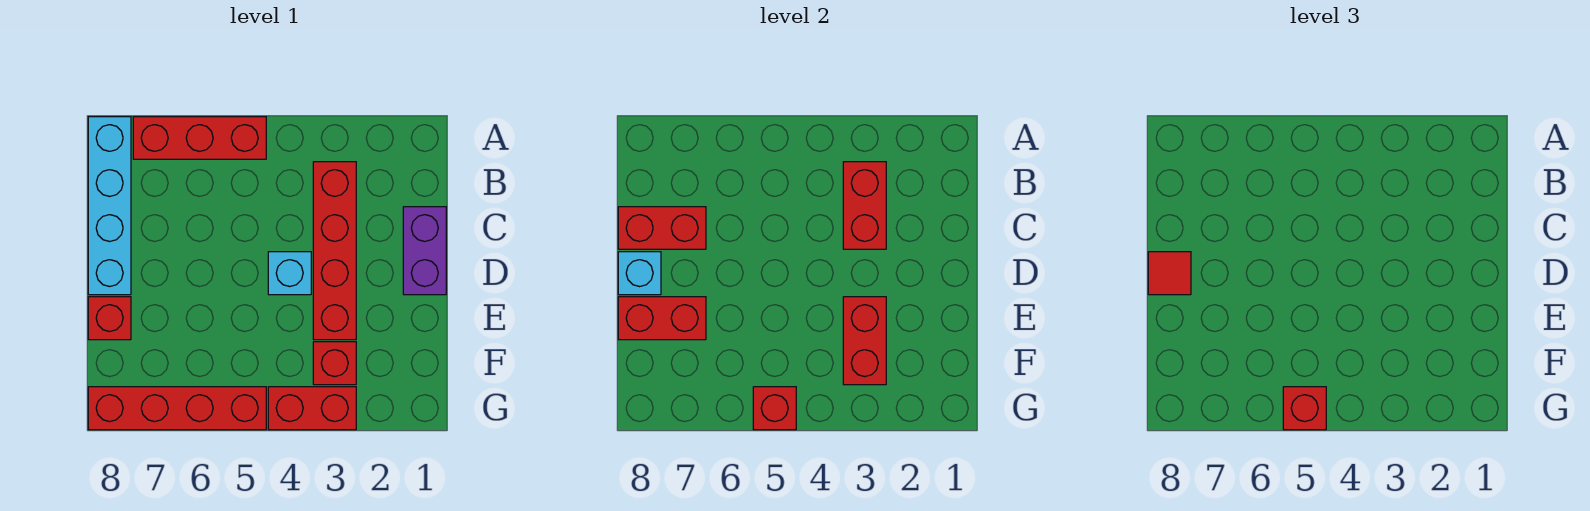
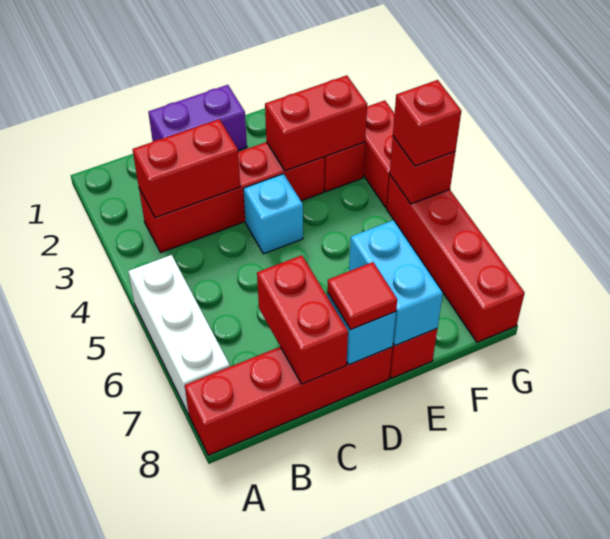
red brick A5:A7 level 1 -> white brick A5:A7 level 1
cyan brick A8:D8 level 1 -> red brick A8:D8 level 1
red brick E7:E8 level 2 -> cyan brick E7:E8 level 2

